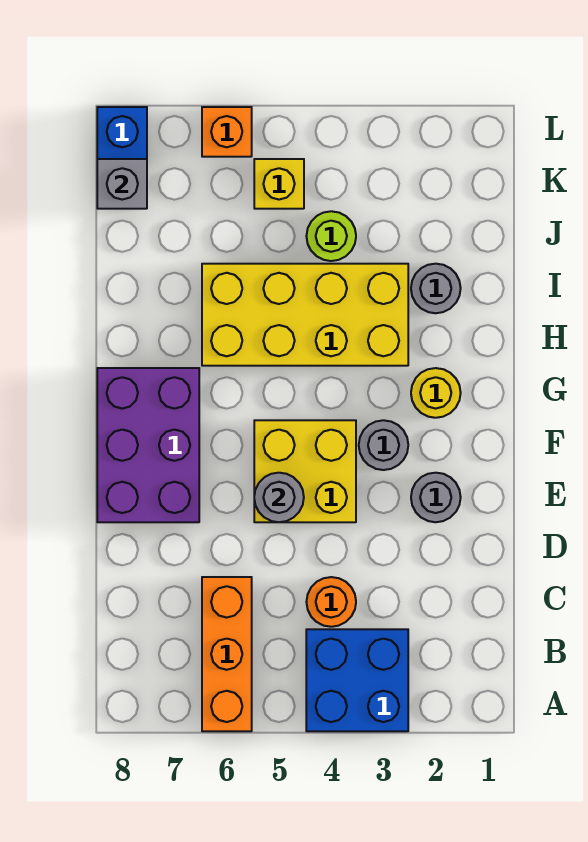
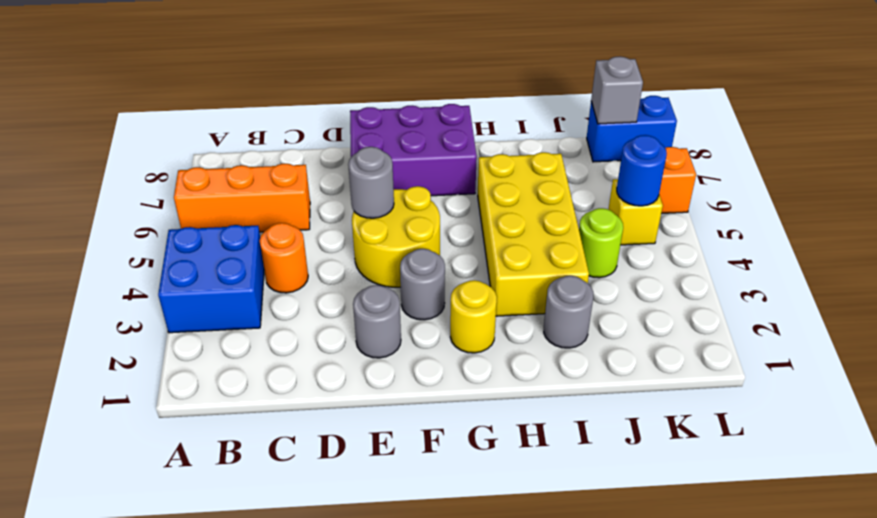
yellow brick E4:F5 level 1 -> yellow round brick E4:F5 level 1
none -> blue round brick K5 level 2

